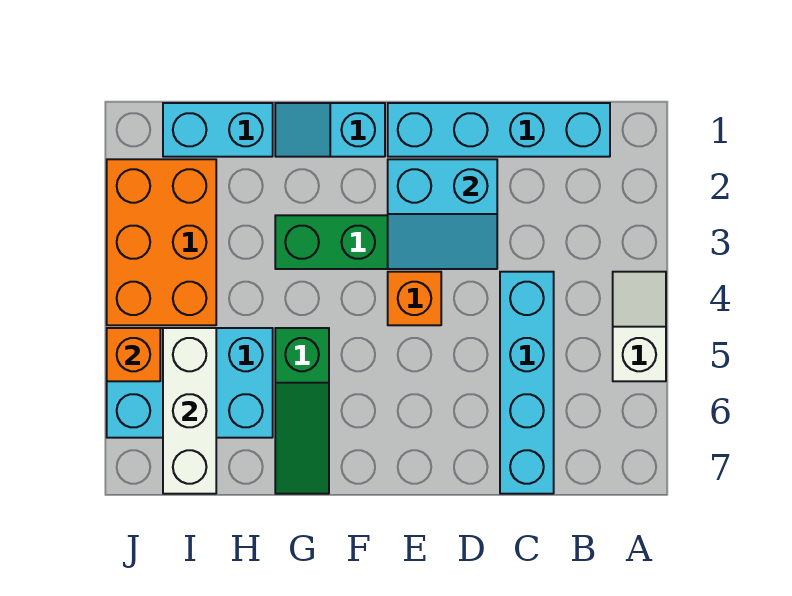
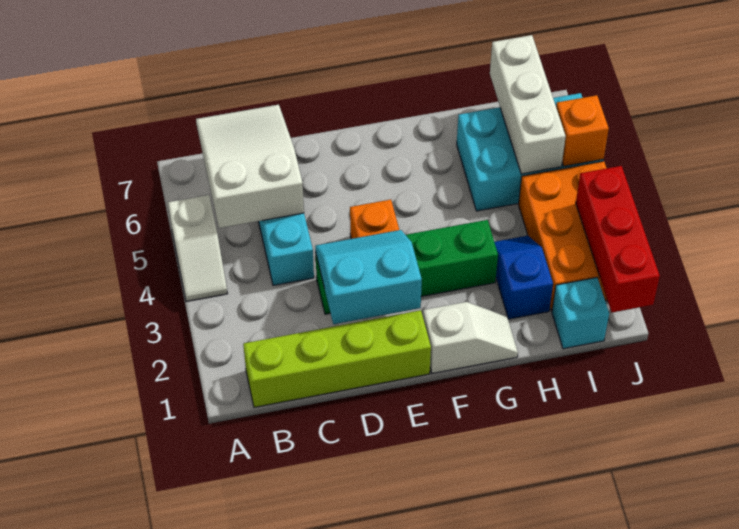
cyan brick B1:E1 level 1 -> lime brick B1:E1 level 1
none -> white slope B5:C7 level 2 top 5
cyan slope F1:G1 level 1 top F -> white slope F1:G1 level 1 top F
green slope G5:G7 level 1 top 5 -> none
cyan brick H1:I1 level 1 -> cyan brick I1 level 1
none -> blue slope H2:H3 level 1 top 2
none -> red brick J1:J3 level 2

